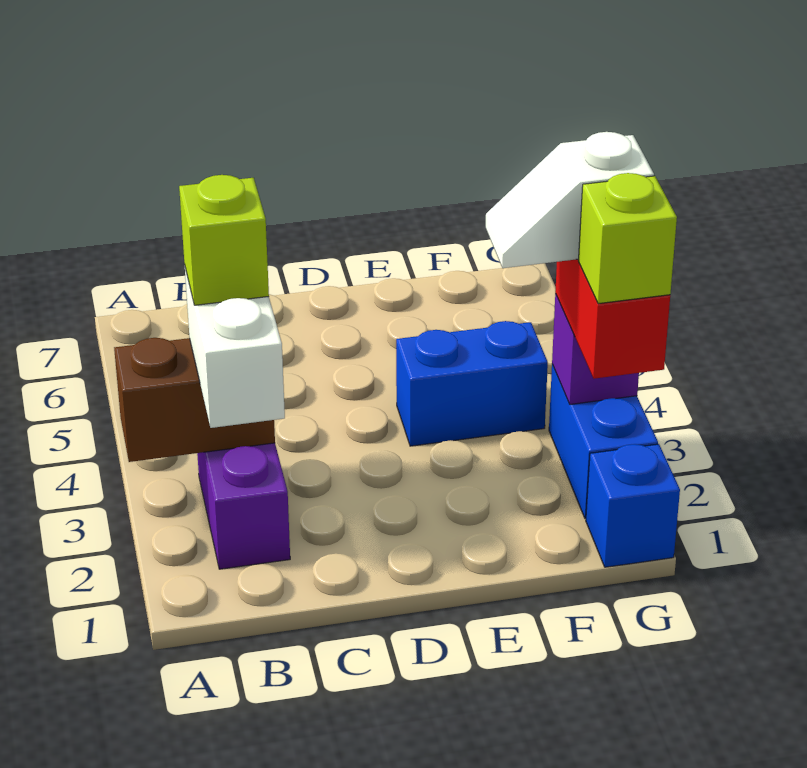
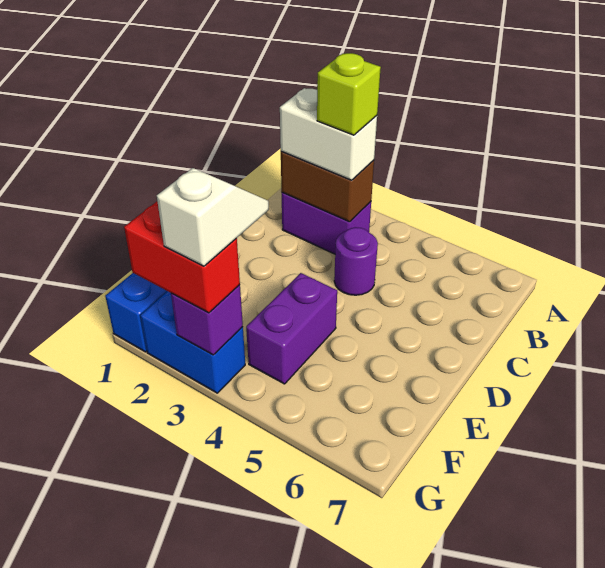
brown brick A3:B3 level 2 -> brown brick B2:B3 level 2
none -> purple round brick C4 level 1
blue brick E4:F4 level 1 -> purple brick E4:F4 level 1
lime brick G2 level 4 -> none

